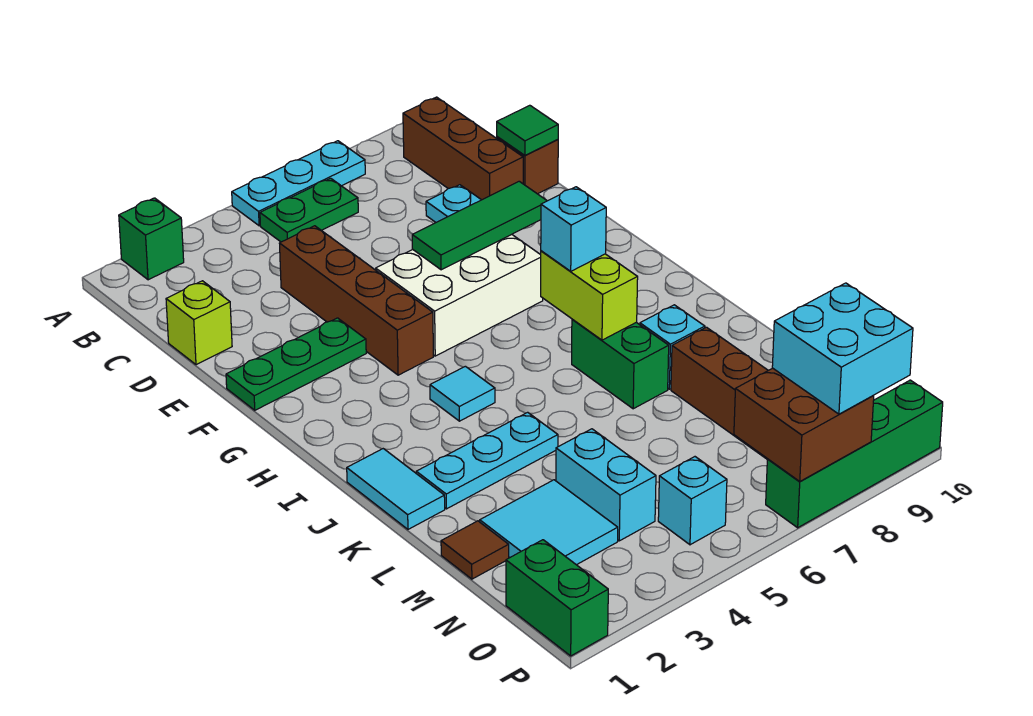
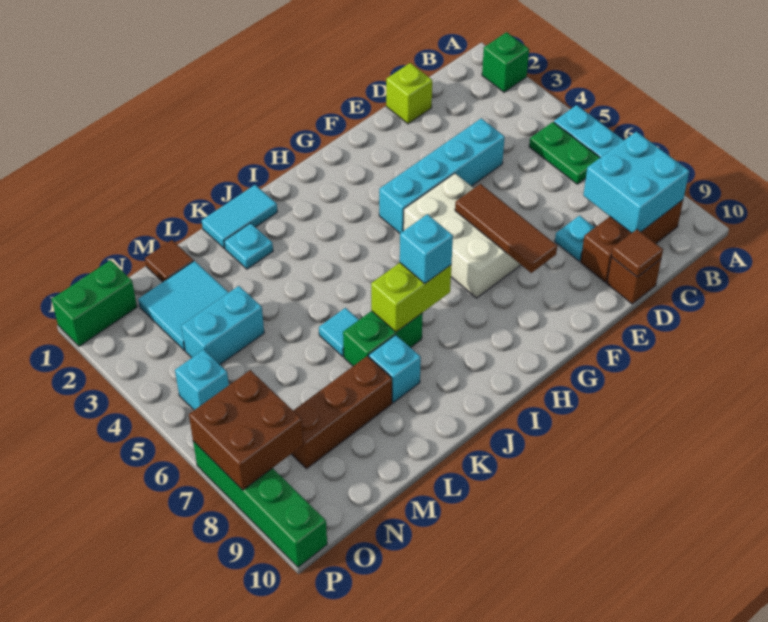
brown brick D4:G4 level 1 -> cyan brick D4:G4 level 1
green tile D10 level 2 -> brown tile D10 level 2
green plate F1:F3 level 1 -> none
green tile F6:F8 level 2 -> brown tile F6:F8 level 2
cyan tile I4 level 1 -> cyan tile K6 level 1
cyan plate K2:K4 level 1 -> cyan plate K2 level 1
cyan brick O8:P9 level 3 -> cyan brick B8:C9 level 2

